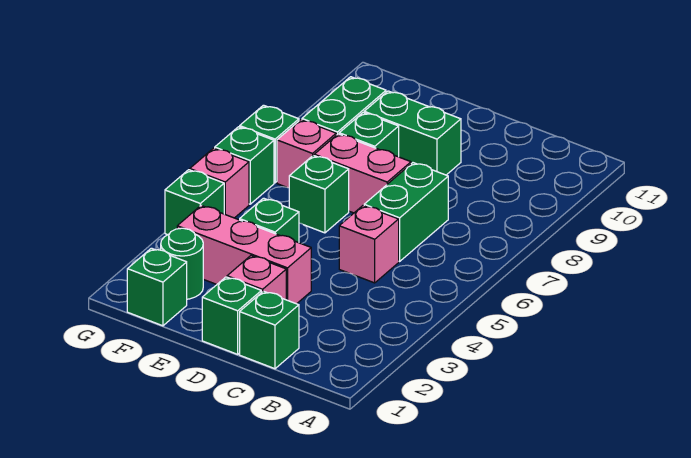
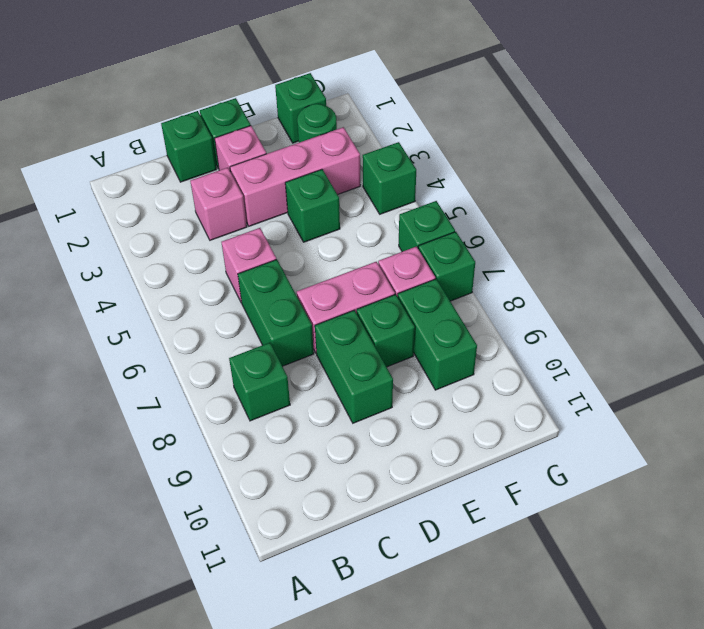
green brick D9:E9 level 1 -> green brick D8:D9 level 1
green brick E6 level 1 -> green brick B8 level 1
pink brick G5 level 1 -> pink brick C3 level 1

